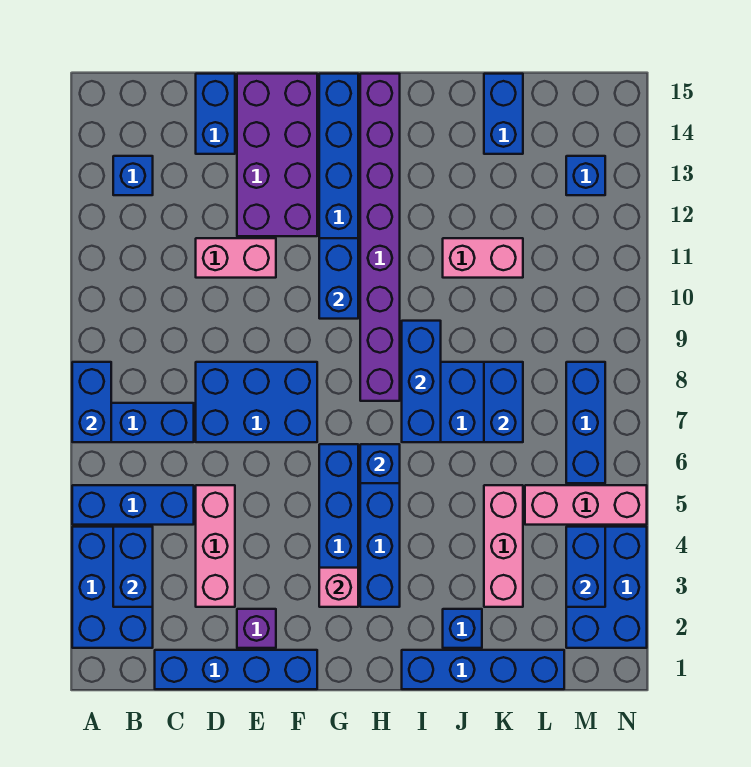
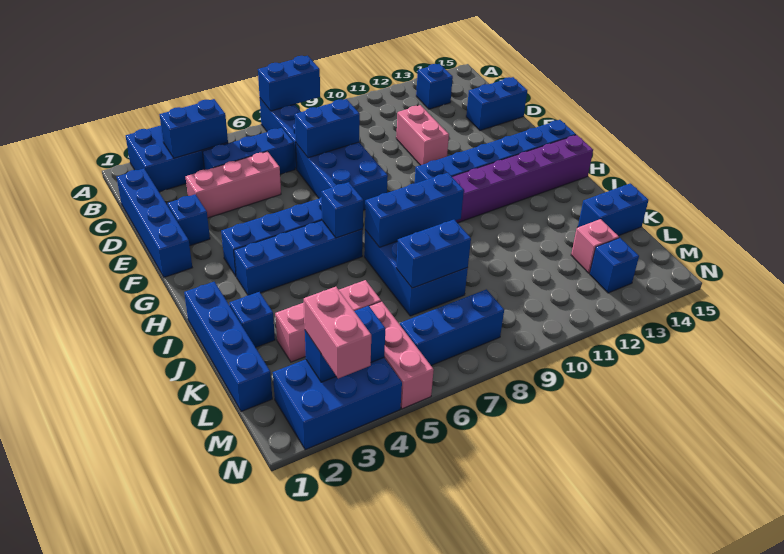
blue brick A5:C5 level 1 -> blue brick C4:C6 level 1
purple brick E2 level 1 -> blue brick E2 level 1
purple brick E12:F15 level 1 -> none
pink brick G3 level 2 -> pink brick L13 level 1
blue brick G10:G11 level 2 -> blue brick D7:D8 level 2
pink brick J11:K11 level 1 -> pink brick M3:N3 level 3

